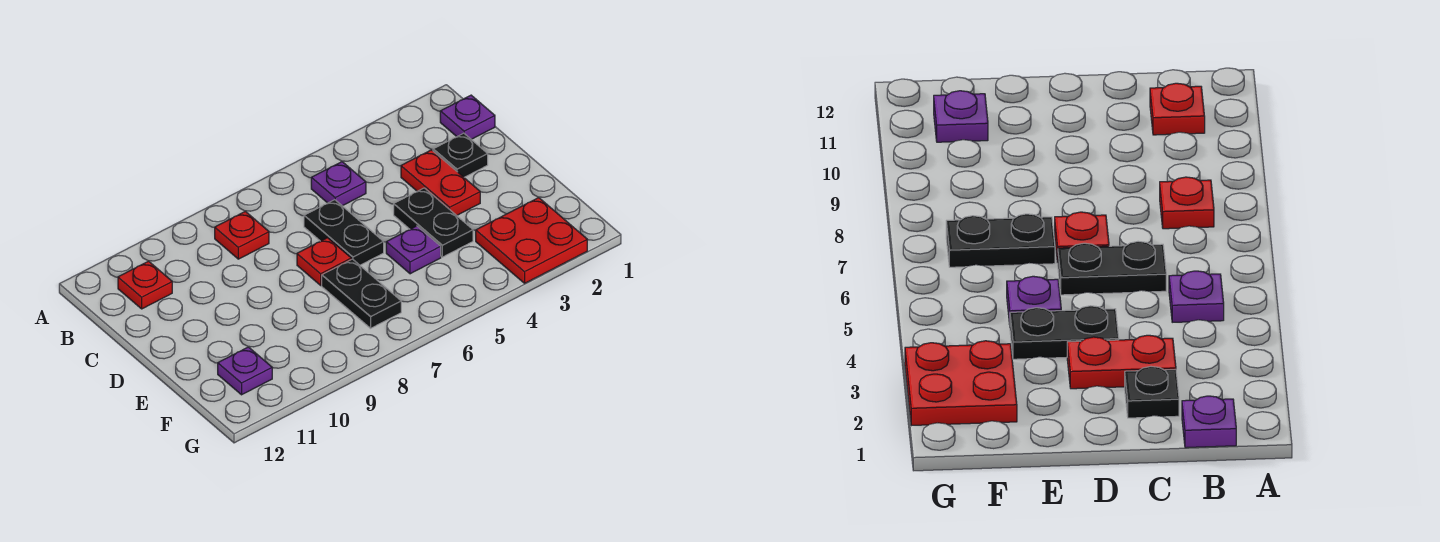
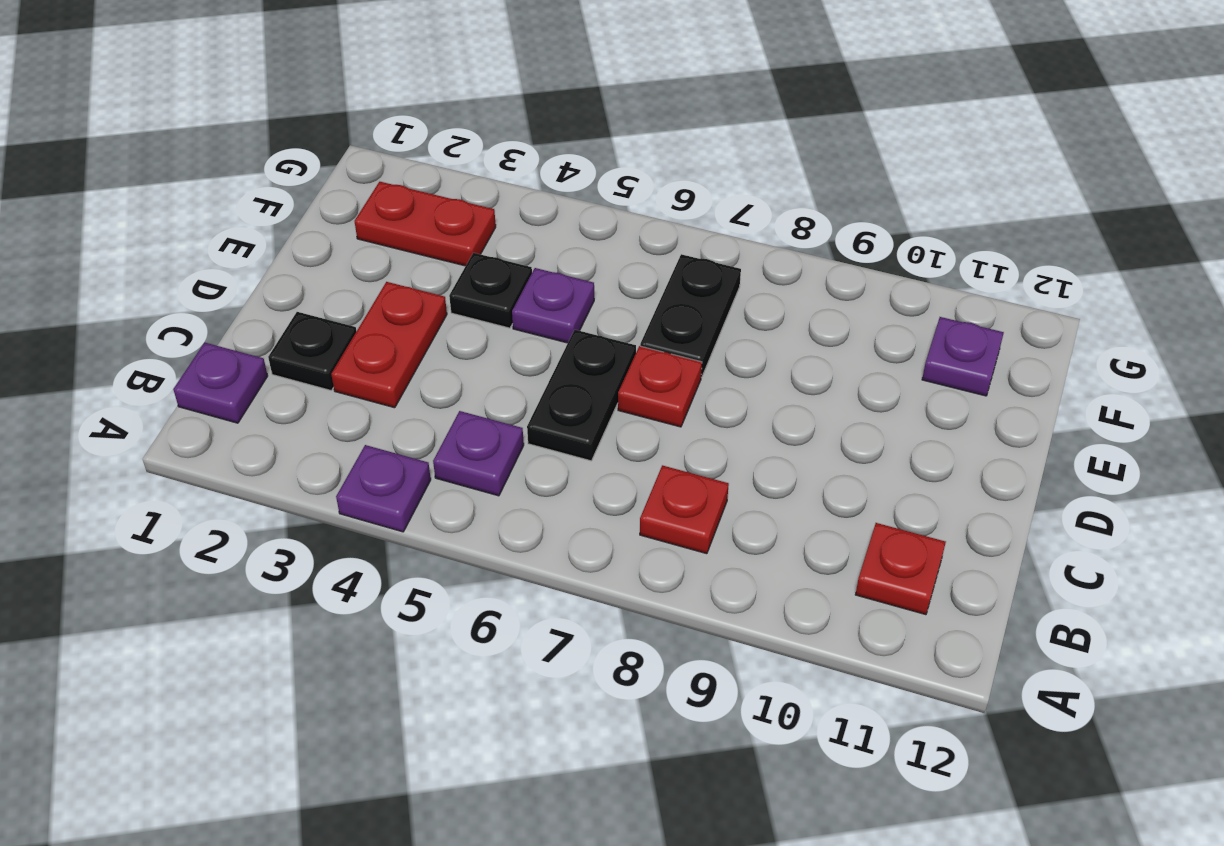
none -> purple plate A4 level 1
black plate D4:E4 level 1 -> black plate E4 level 1
red plate F2:G3 level 1 -> red plate F2:F3 level 1

